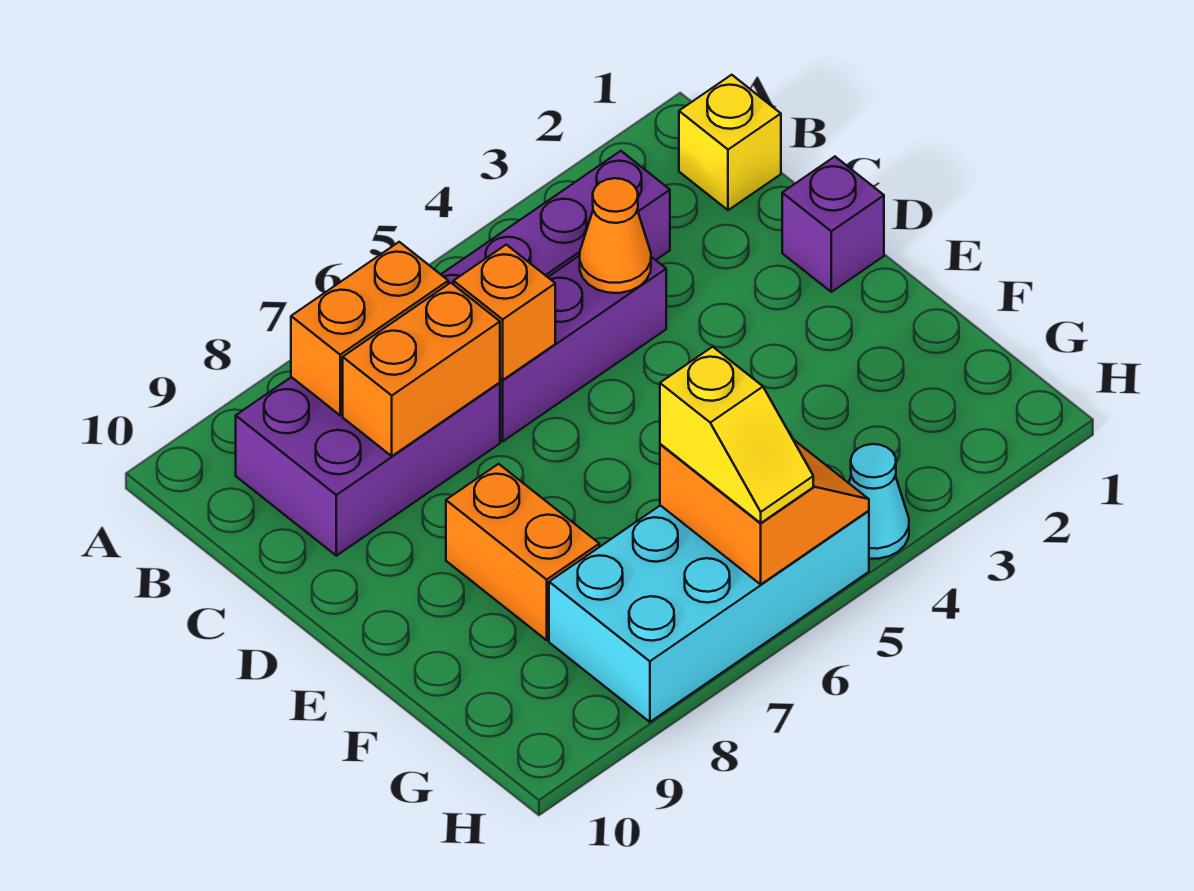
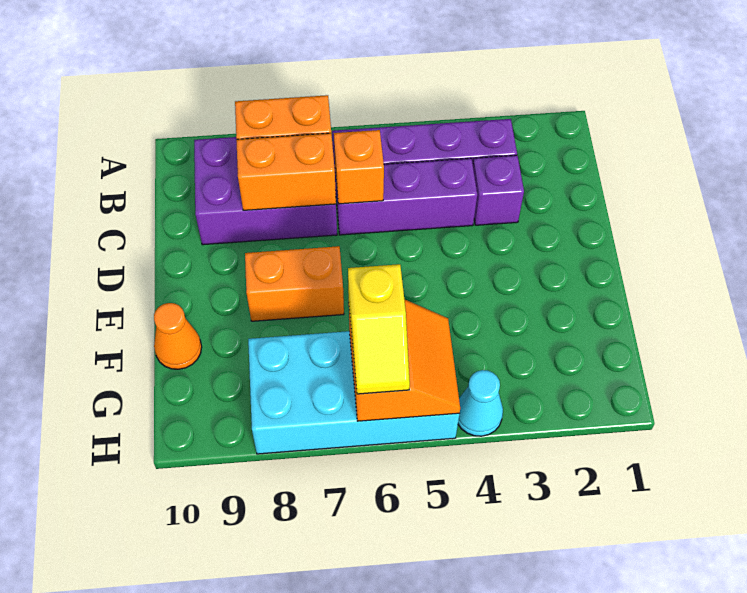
yellow brick B1 level 1 -> none
orange cone C4 level 2 -> orange cone F10 level 1
purple brick D1 level 1 -> purple brick C3 level 1
orange brick E8:F8 level 1 -> orange brick E7:E8 level 1

